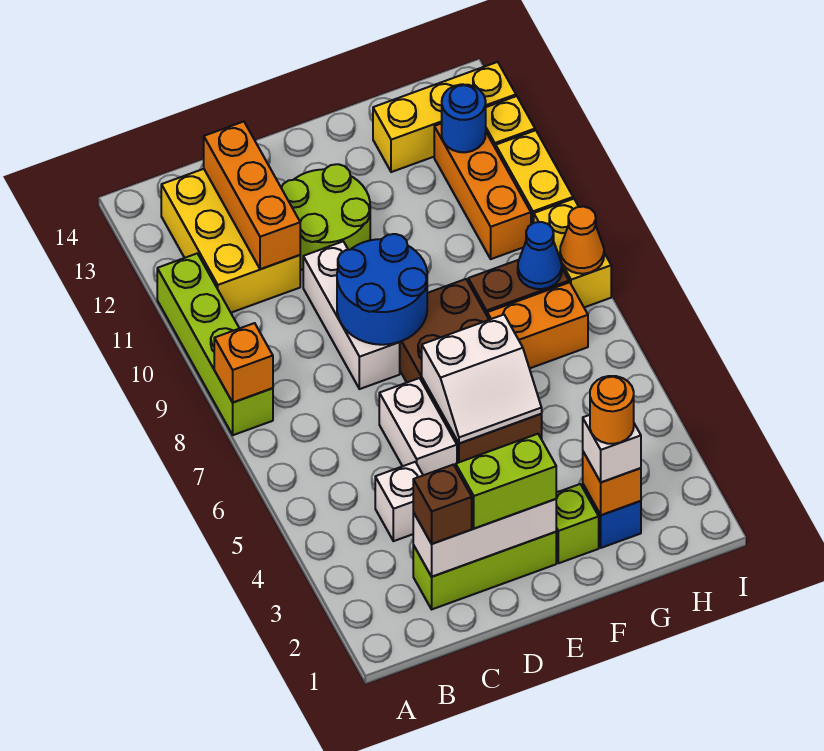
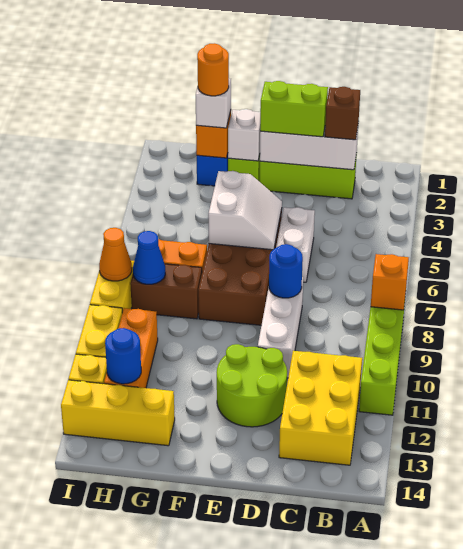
white brick C4 level 1 -> white brick F2 level 2
orange brick C11:C13 level 2 -> none
blue round brick D8:E9 level 2 -> blue round brick D8 level 2
white slope E5:F6 level 2 top 6 -> white slope E5:F6 level 2 top F

